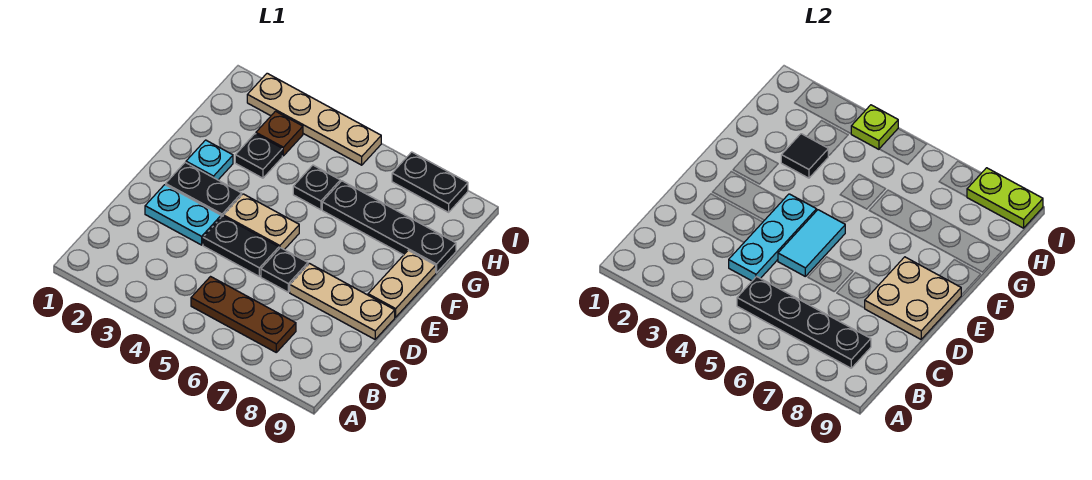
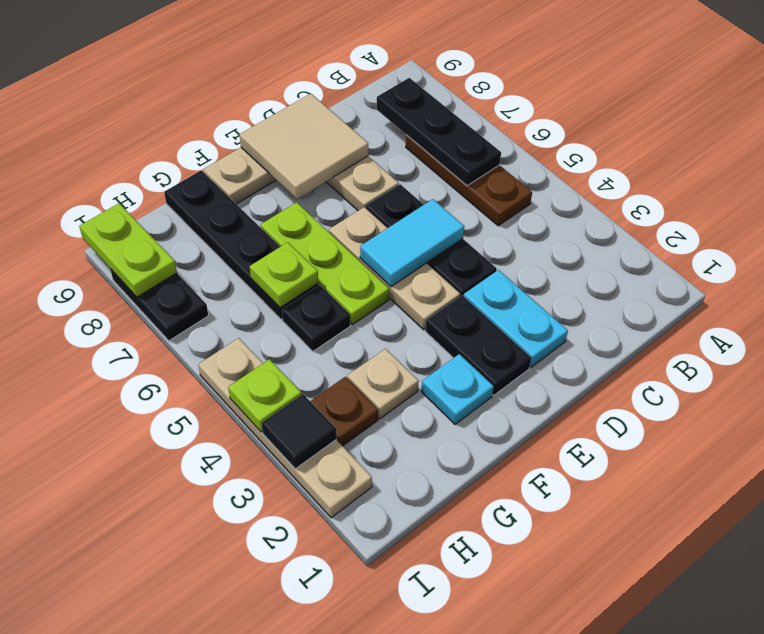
black plate B5:B8 level 2 -> black plate B6:B8 level 2
cyan plate C4:E4 level 2 -> none
tan plate D8:E9 level 2 -> tan tile D8:E9 level 2
tan plate E4:E5 level 1 -> tan plate E4:E6 level 1
none -> lime plate F5:F7 level 1
black plate G3 level 1 -> tan plate G3 level 1
black tile G3 level 2 -> black tile I3 level 2
none -> lime plate G6 level 2

